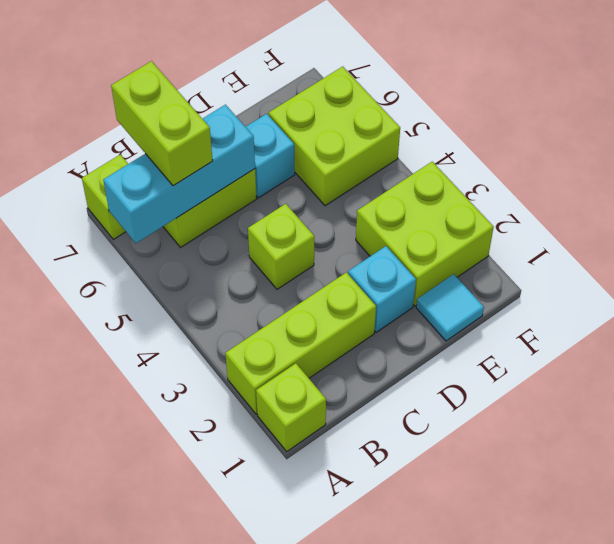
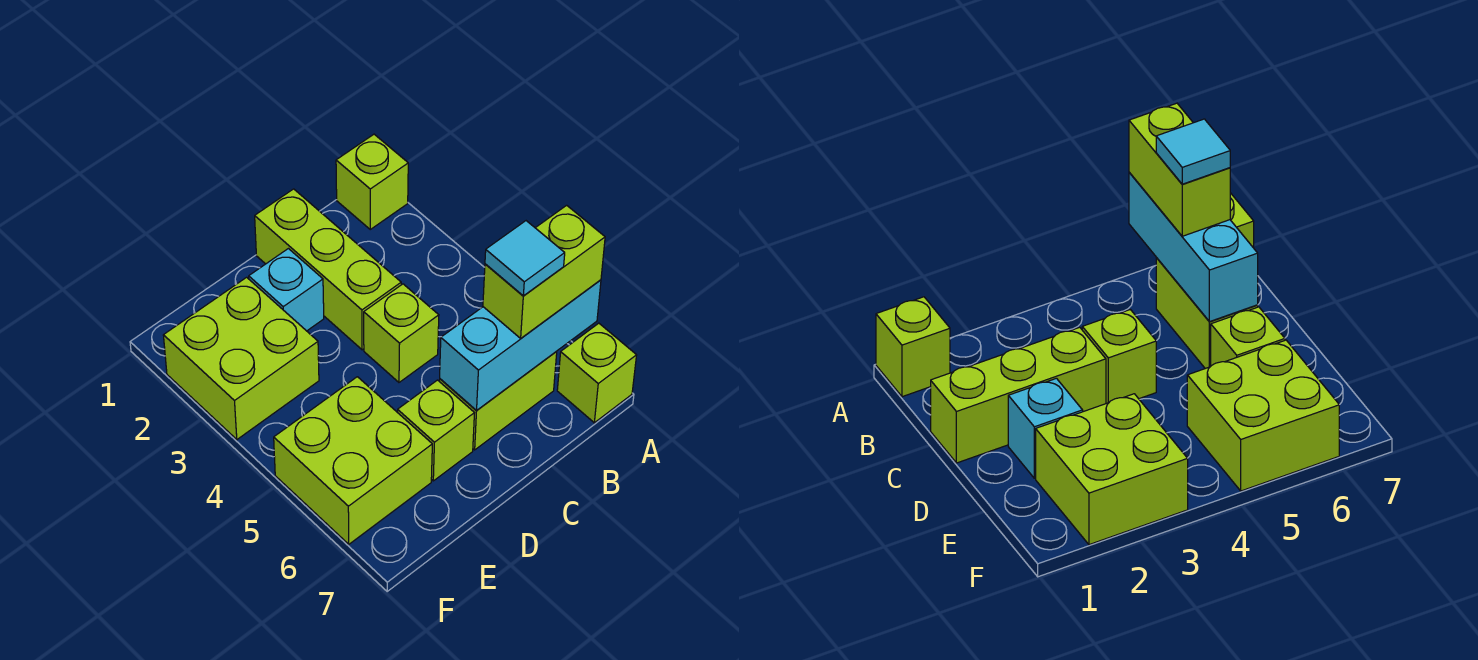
lime brick A2:C2 level 1 -> lime brick C1:C3 level 1
lime brick B6:B7 level 3 -> lime brick A6:B6 level 3
cyan brick D6 level 1 -> lime brick D6 level 1
cyan tile E1 level 1 -> cyan tile B6 level 4

